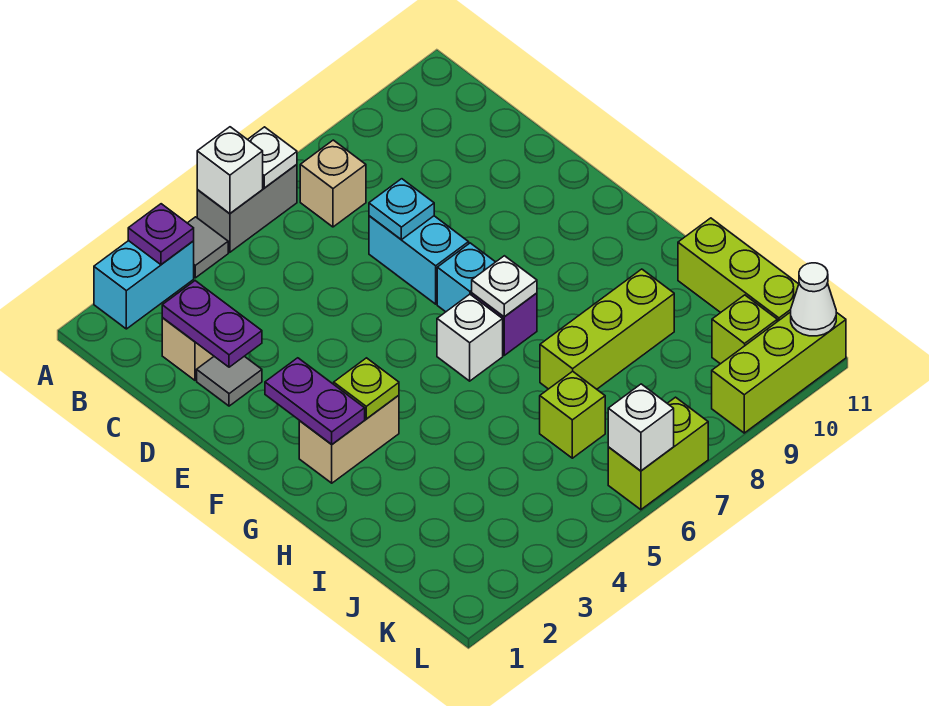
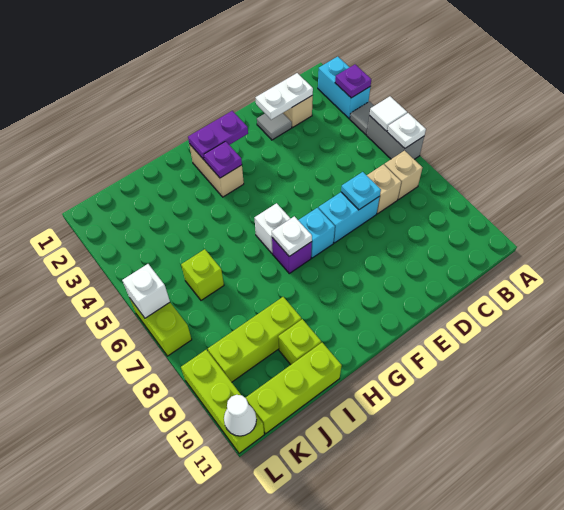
white brick A5 level 2 -> white tile A5 level 2
purple plate C2:D2 level 2 -> white plate C2:D2 level 2
none -> tan brick C7 level 1
lime plate G3 level 2 -> purple plate G3 level 2
lime brick I7:I9 level 1 -> lime brick I9:K9 level 1
lime brick K10 level 1 -> lime brick I10 level 1

